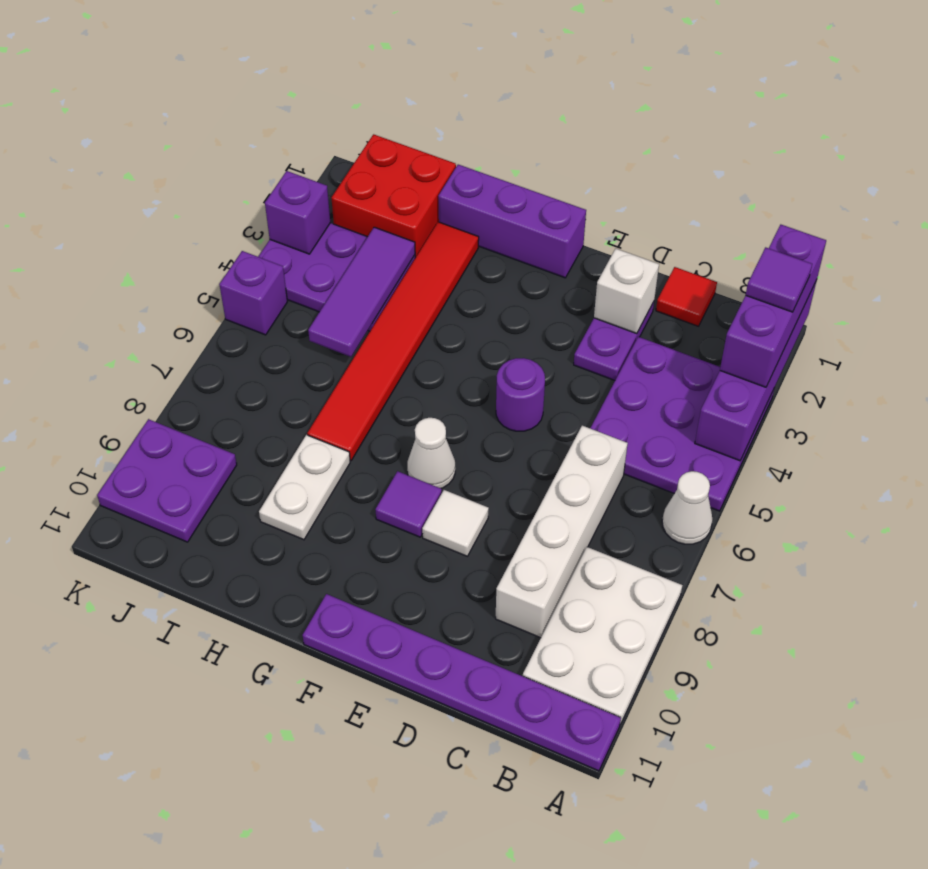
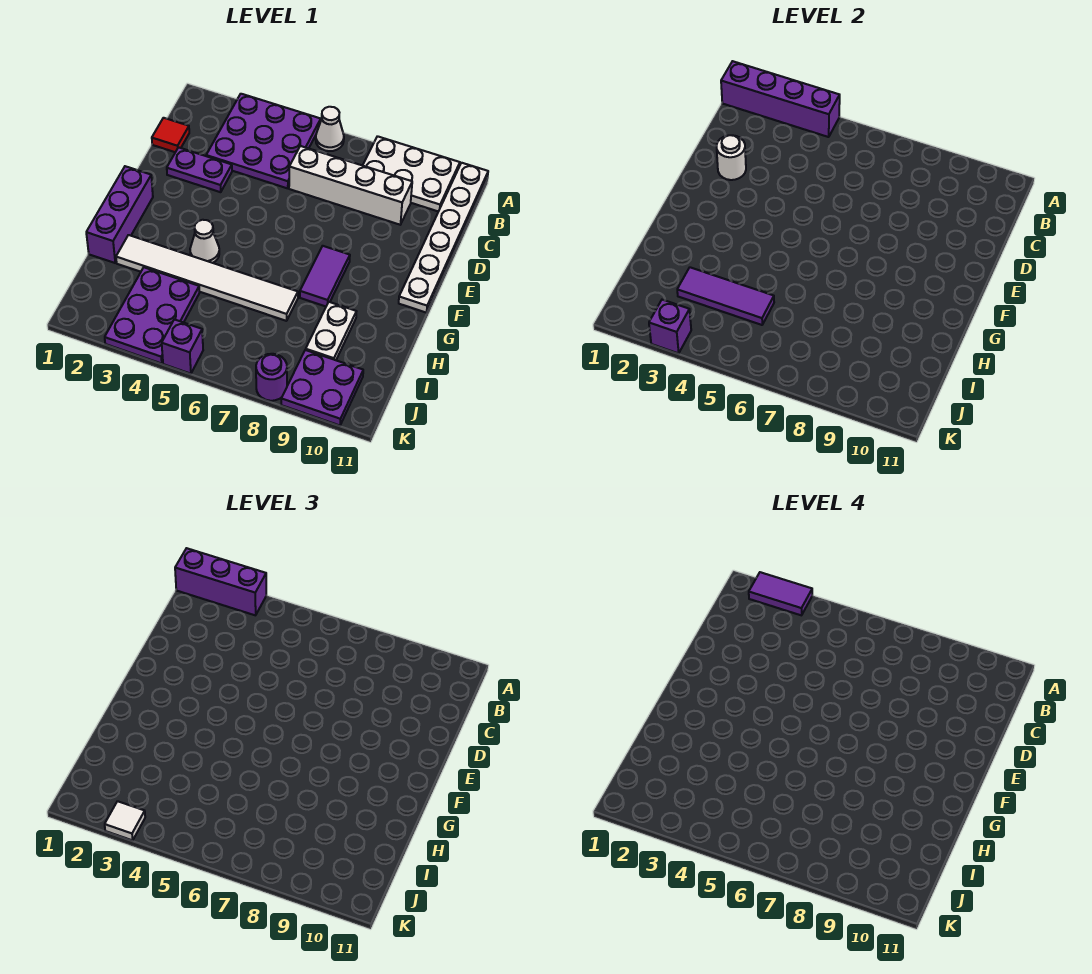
purple tile A2 level 4 -> purple tile A2:A3 level 4
purple plate A11:F11 level 1 -> white plate A11:F11 level 1
white brick D2 level 2 -> white round brick D2 level 2
purple round brick E5 level 1 -> purple round brick K8 level 1
white tile E8 level 1 -> white tile K3 level 3
white cone F7 level 1 -> white cone G4 level 1
purple tile F8 level 1 -> purple tile F8:G8 level 1
red tile H2:H7 level 1 -> white tile H2:H7 level 1
white plate H8:H9 level 1 -> white plate H9:I9 level 1
red brick I1:J2 level 1 -> none

